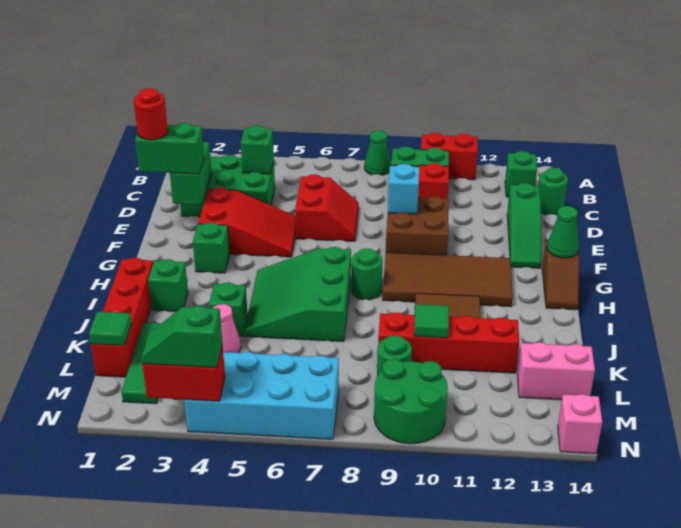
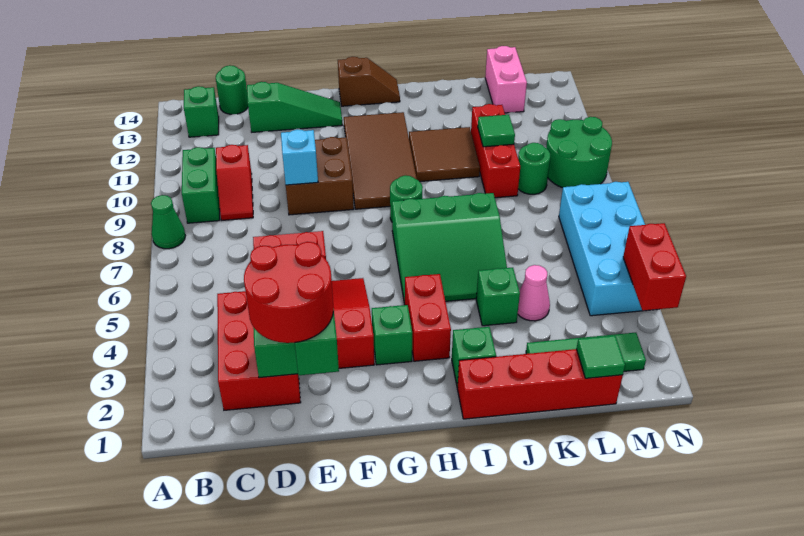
red brick A10:A11 level 1 -> red brick H3:H4 level 1
green brick C2:D4 level 1 -> red brick C2:D4 level 1
green brick C4 level 2 -> none
red round brick E1 level 4 -> red round brick D1:E2 level 4
green cone G14 level 2 -> none
red brick K9:K12 level 1 -> red brick K9:K11 level 1
green slope N3:N4 level 3 top 4 -> none
pink brick N14 level 1 -> none

